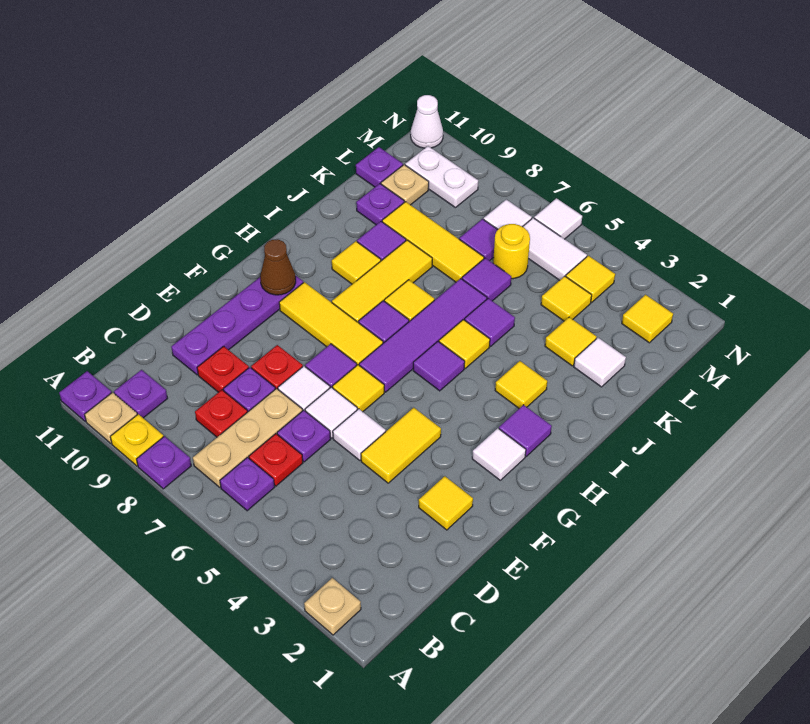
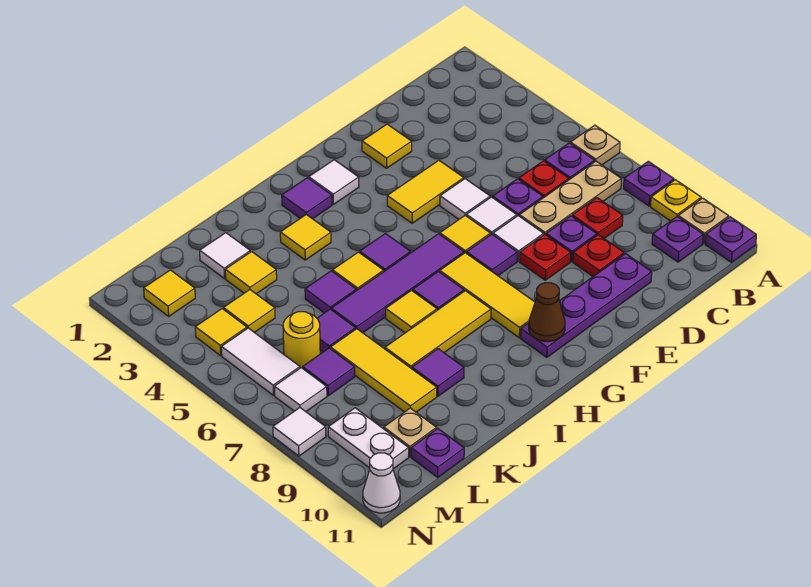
tan plate A2 level 1 -> tan plate A6 level 1
yellow tile I9 level 1 -> none
purple plate K10 level 1 -> none
white tile N6 level 1 -> white tile N8 level 1

